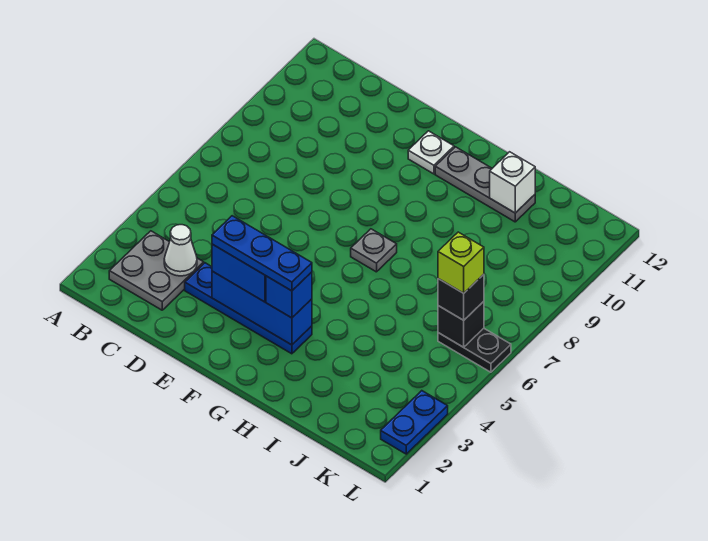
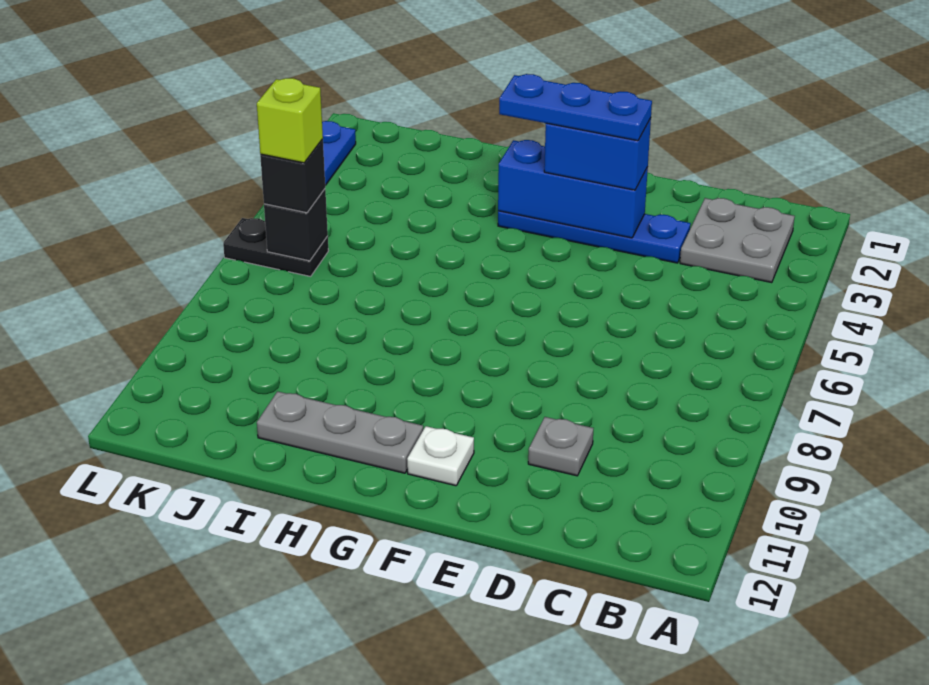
white cone C3 level 2 -> none
blue brick G3 level 3 -> none
grey plate G7 level 1 -> grey plate D10 level 1
white brick I11 level 2 -> none

